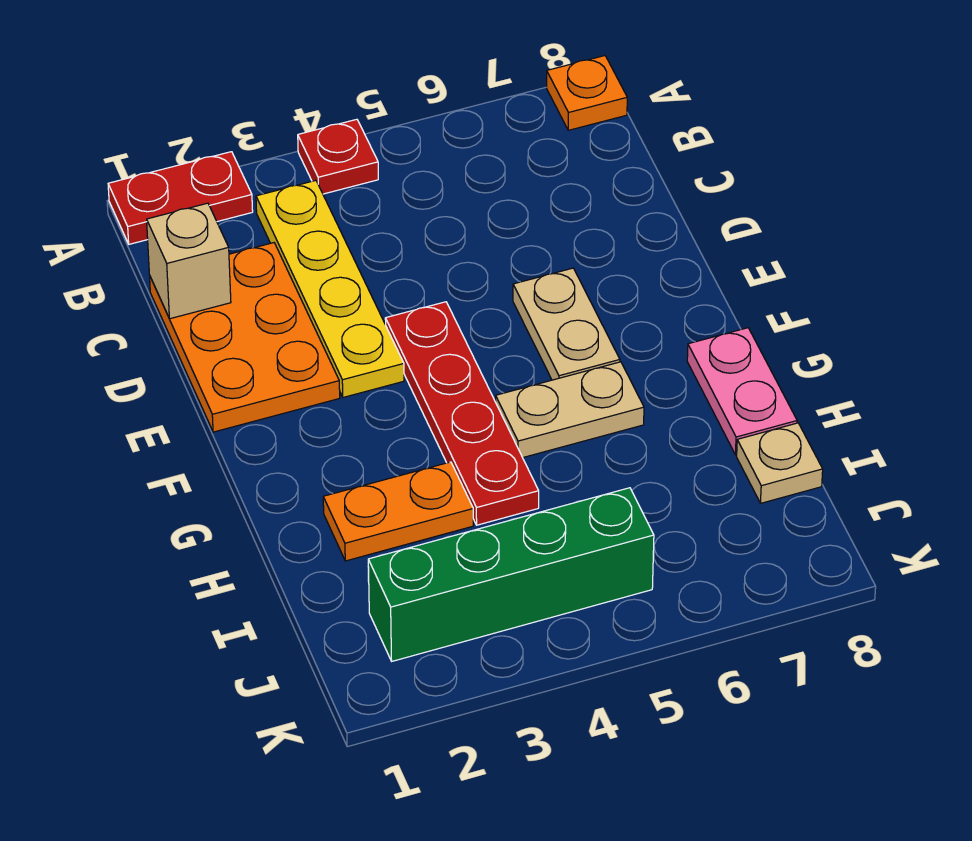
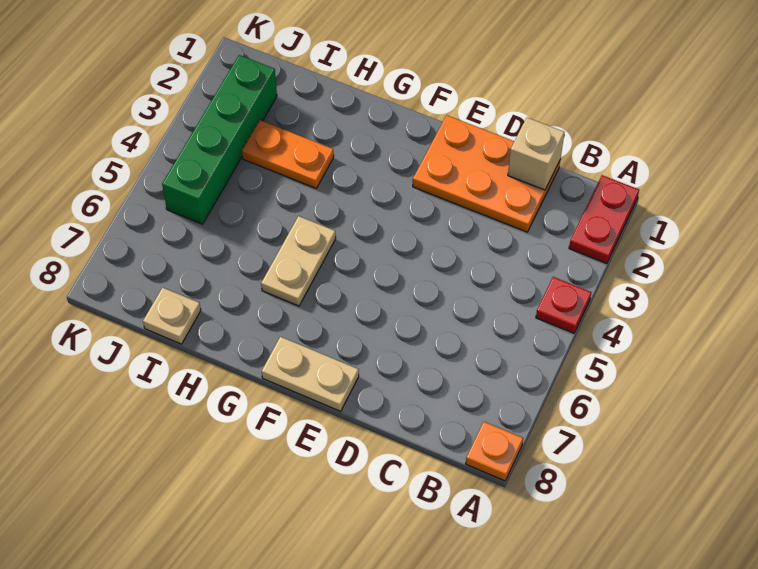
yellow plate B3:E3 level 1 -> none
red plate E4:H4 level 1 -> none
tan plate E6:F6 level 1 -> tan plate E8:F8 level 1
pink plate G8:H8 level 1 -> none
orange plate H2:H3 level 1 -> orange plate H3:I3 level 1

